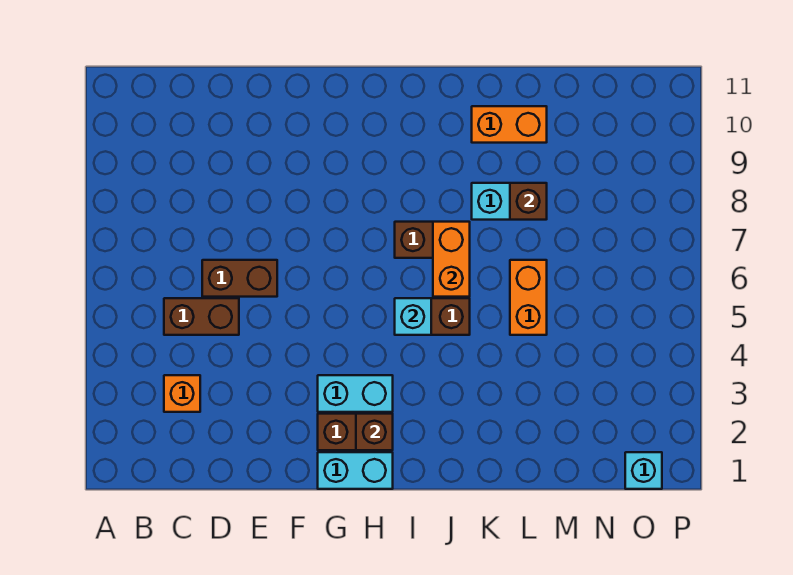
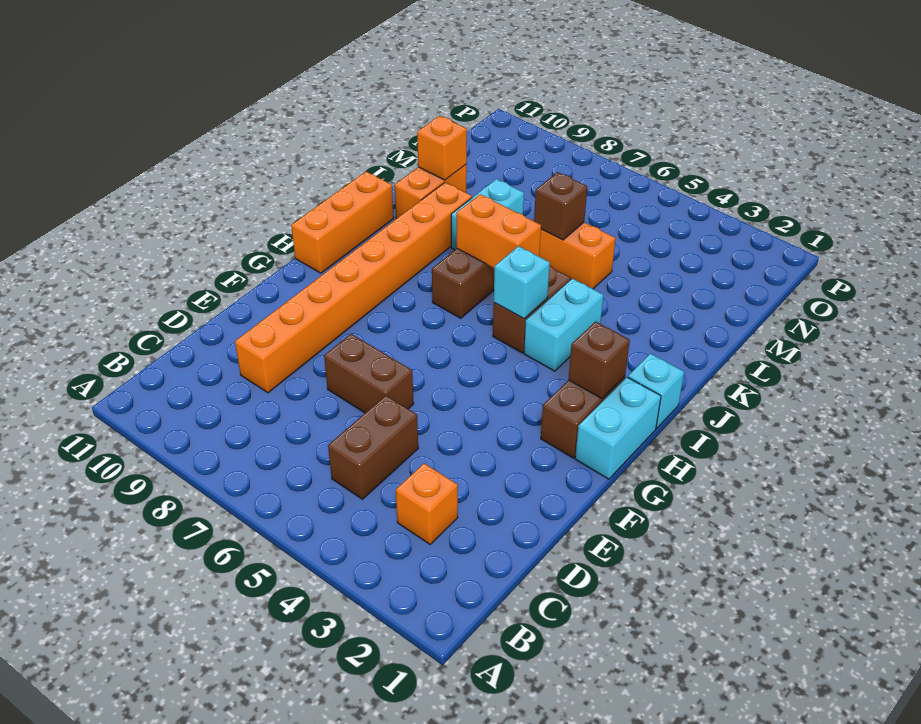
brown brick D6:E6 level 1 -> brown brick E6:E7 level 1
none -> orange brick D9:K9 level 1
cyan brick G3:H3 level 1 -> cyan brick I4:J4 level 1
none -> orange brick H11:J11 level 1
brown brick L8 level 2 -> brown brick L6 level 2
none -> orange brick L10 level 2
cyan brick O1 level 1 -> cyan brick I1 level 1

